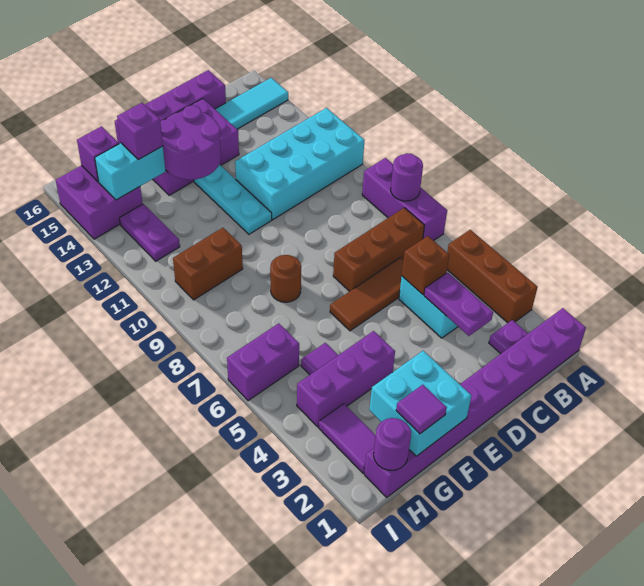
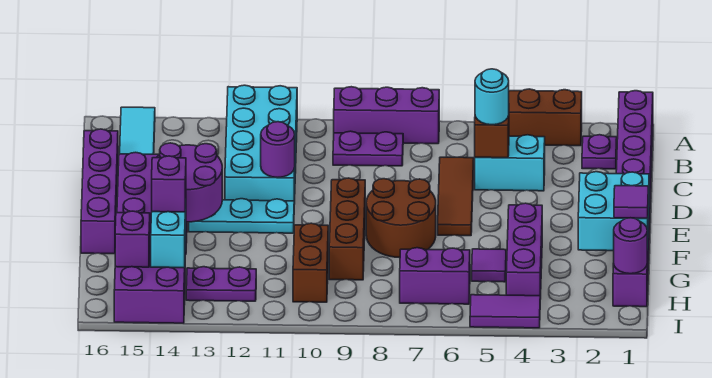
purple round brick A8 level 2 -> purple round brick D11 level 2
brown brick B7:D7 level 1 -> brown brick E9:G9 level 1
purple plate C3:C4 level 2 -> purple plate B8:B9 level 1
none -> cyan round brick C5 level 3
brown round brick F8 level 1 -> brown round brick E7:F8 level 1
purple tile H2:H3 level 1 -> purple tile I4:I5 level 1
purple brick H6:I6 level 1 -> purple brick H6:H7 level 1

